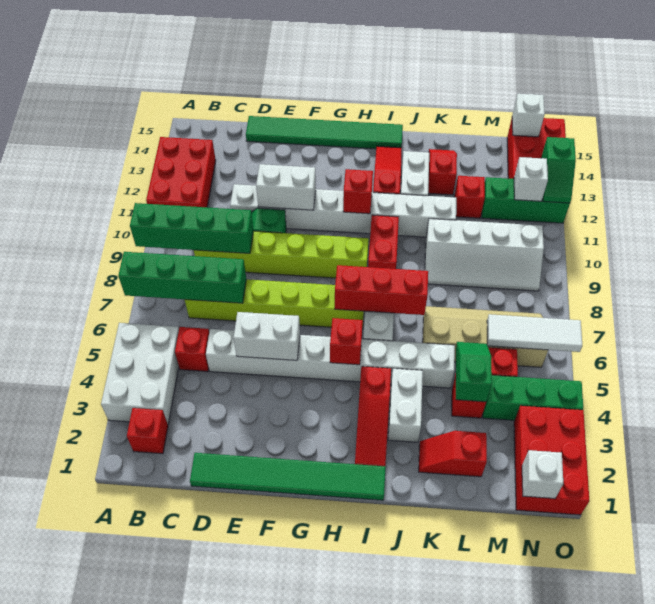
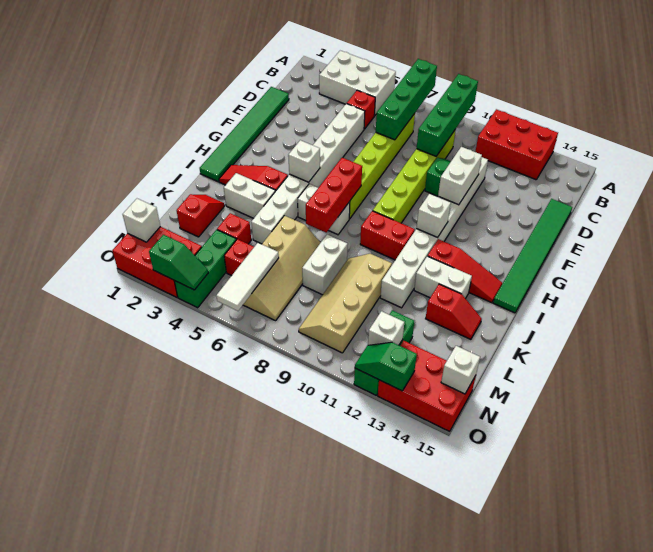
red brick B2 level 1 -> none
white brick E5:F5 level 2 -> white brick K8:L8 level 1
red brick H5 level 2 -> white brick H5 level 2
red brick H11 level 2 -> white brick H11 level 2
white slope K9:N10 level 1 top 10 -> tan slope K9:N10 level 1 top 10
green slope L4:L5 level 2 top 4 -> green slope O3:O4 level 2 top 3
red brick L12 level 1 -> none

